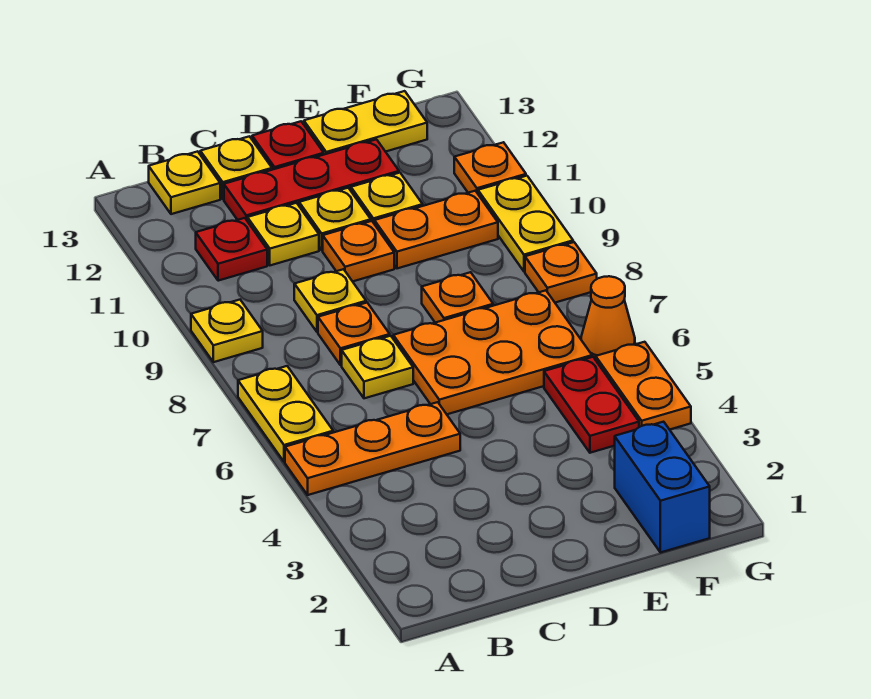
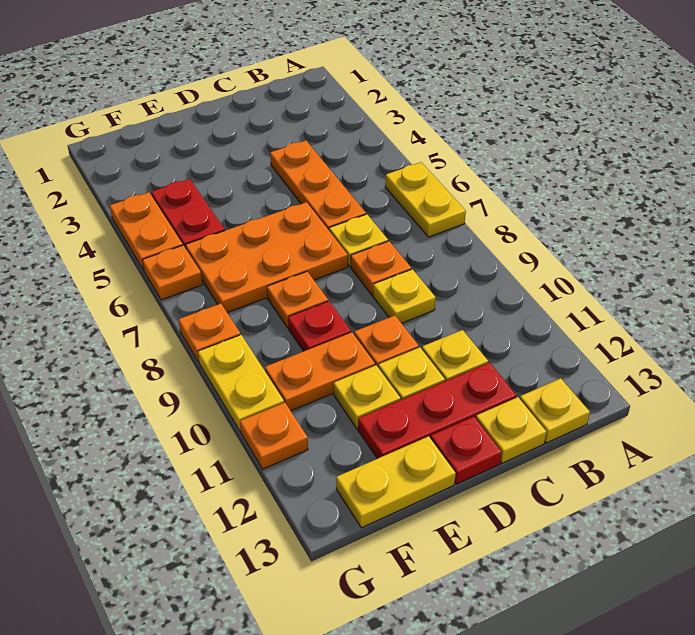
orange plate A5:C5 level 1 -> orange plate C4:C6 level 1
yellow plate A9 level 1 -> none
red plate B11 level 1 -> red plate E9 level 1
blue brick F1:F2 level 1 -> none
orange cone G6 level 1 -> orange plate G6 level 1

